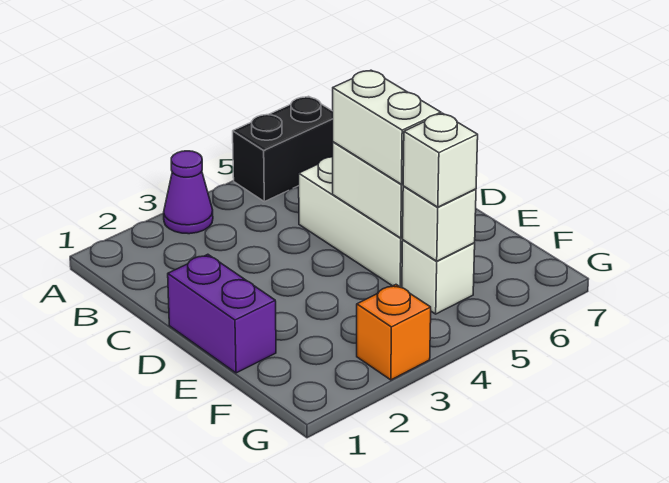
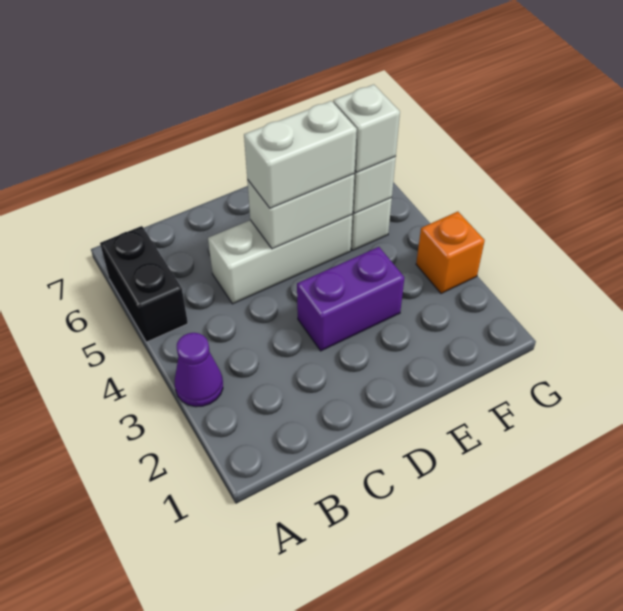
purple brick D1:E1 level 1 -> purple brick D3:E3 level 1

